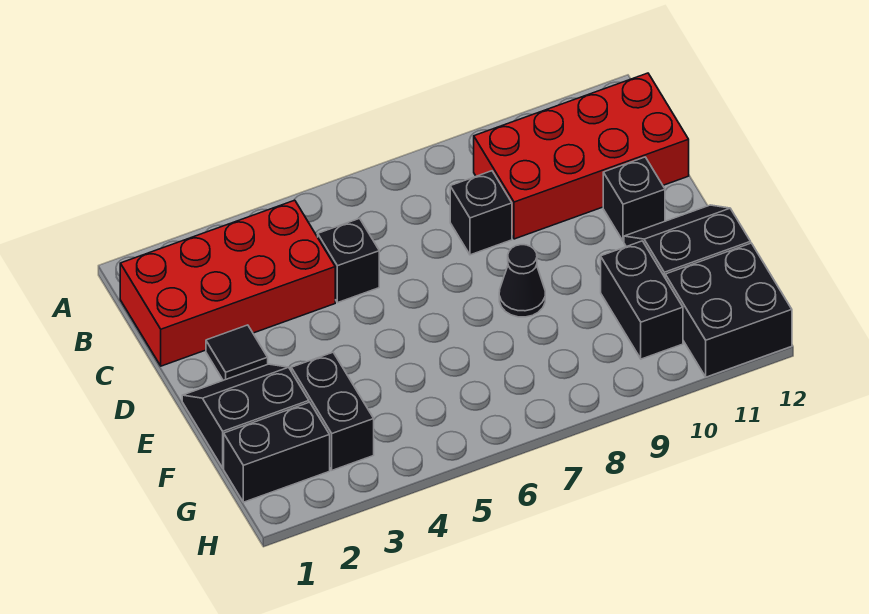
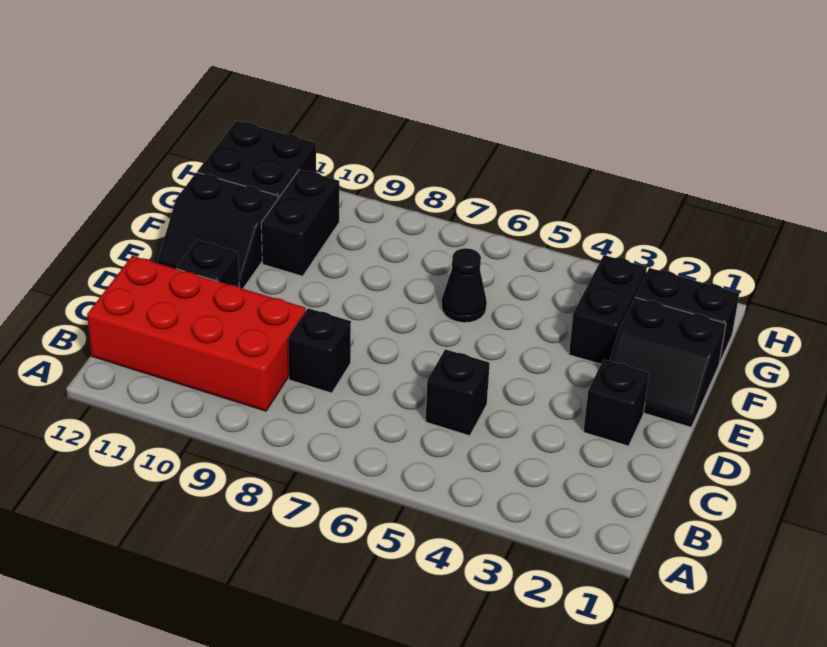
red brick B1:C4 level 1 -> none
black tile D2 level 1 -> black brick D2 level 1
black cone E8 level 1 -> black cone F6 level 1

